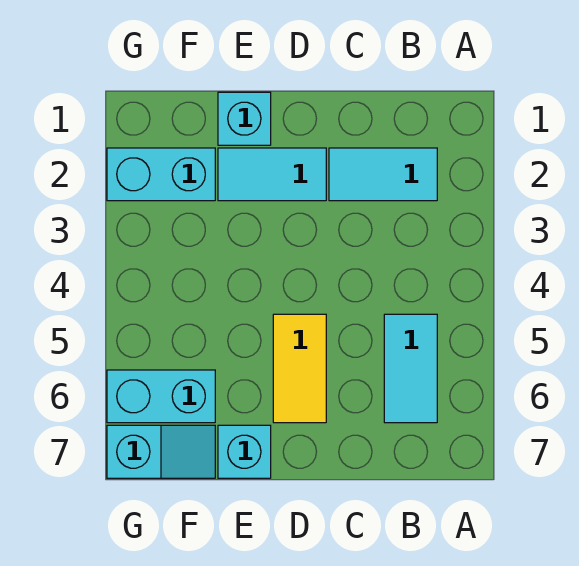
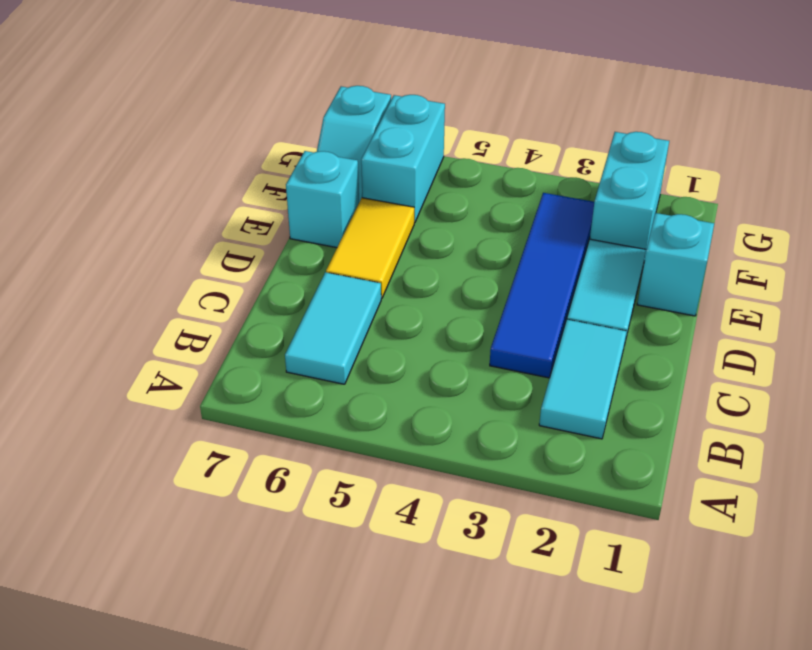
cyan tile B5:B6 level 1 -> cyan tile B6:C6 level 1
none -> blue tile C3:F3 level 1
yellow tile D5:D6 level 1 -> yellow tile D6:E6 level 1

